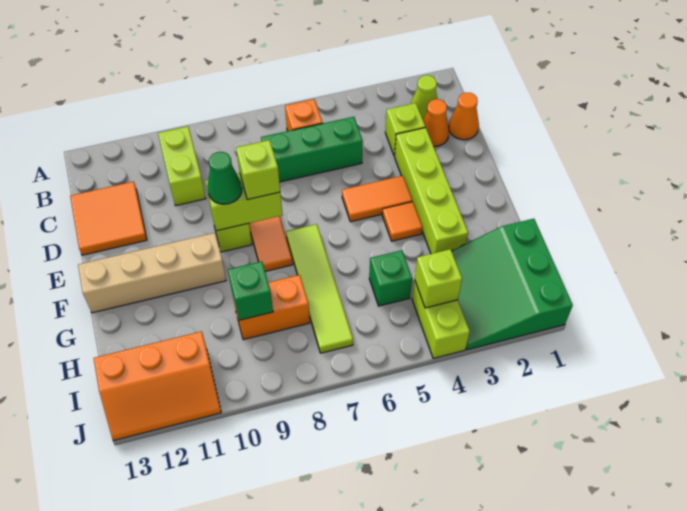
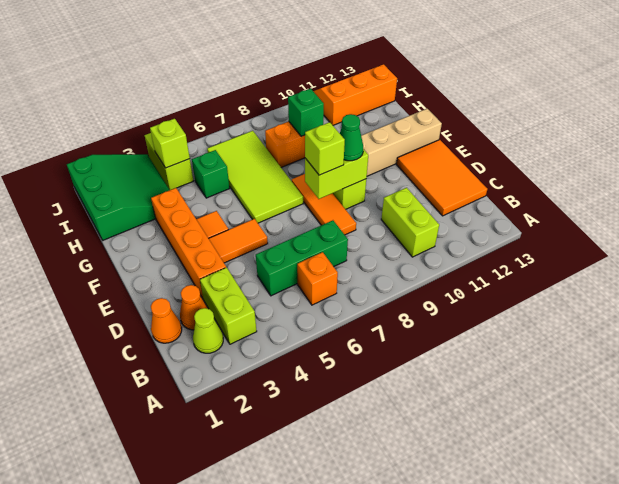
lime brick C3 level 1 -> lime brick B3:C3 level 1
orange tile C12:D13 level 1 -> orange tile C12:E13 level 1
lime brick D3:G3 level 1 -> orange brick D3:G3 level 1
lime tile F7:I7 level 1 -> lime tile F6:I7 level 1

